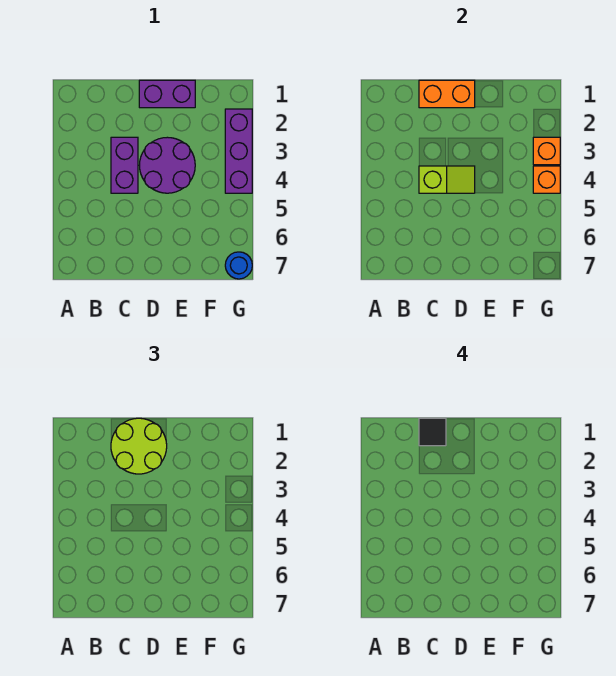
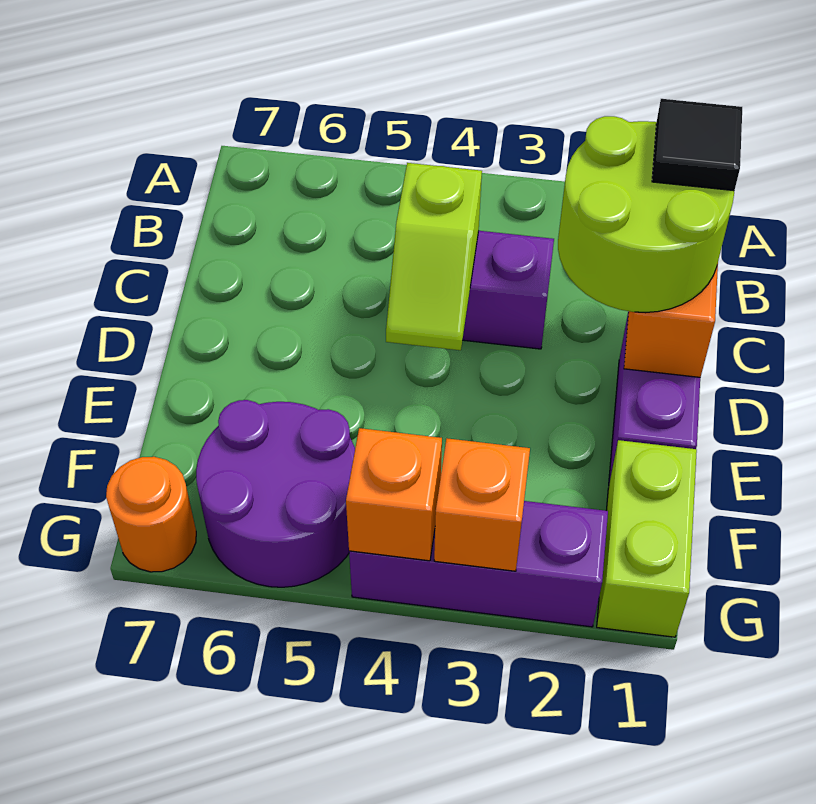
purple round brick D3:E4 level 1 -> purple round brick F5:G6 level 1
none -> lime brick F1:G1 level 1
blue round brick G7 level 1 -> orange round brick G7 level 1

